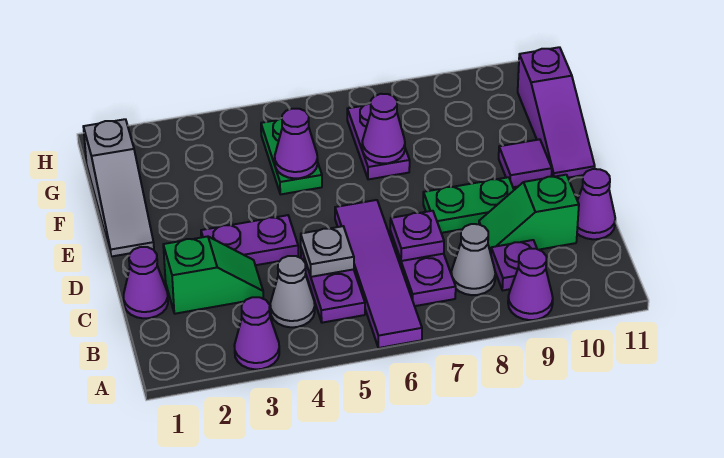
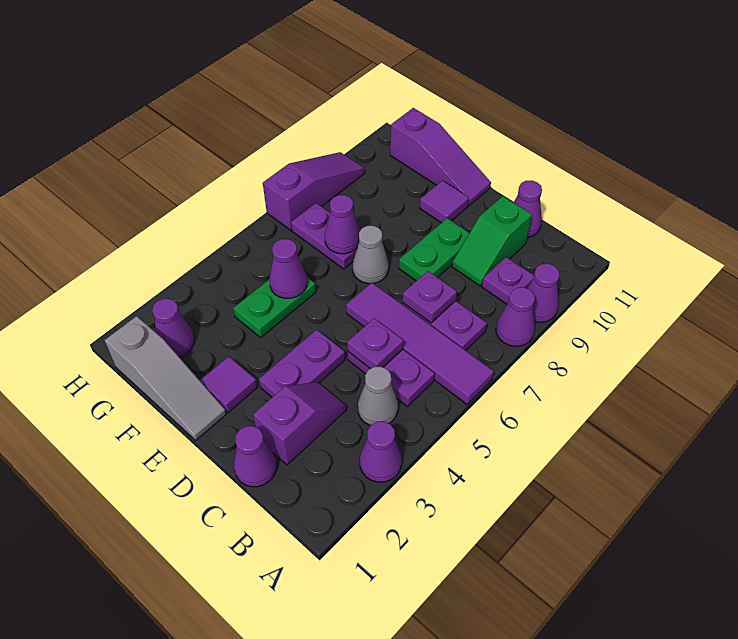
none -> purple cone A8 level 1
grey cone B8 level 1 -> grey cone E7 level 1
green slope C2:C3 level 1 top 2 -> purple slope C2:C3 level 1 top 2
grey plate C5 level 2 -> purple plate C5 level 2
none -> purple tile E2 level 1
green plate F5:G5 level 1 -> green plate F4:F5 level 1
none -> purple cone G2 level 1
none -> purple slope H7:H9 level 1 top 7

